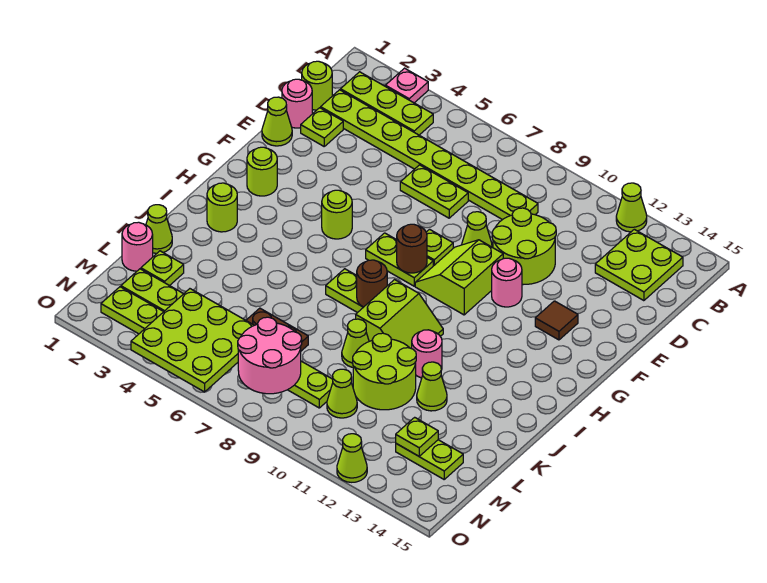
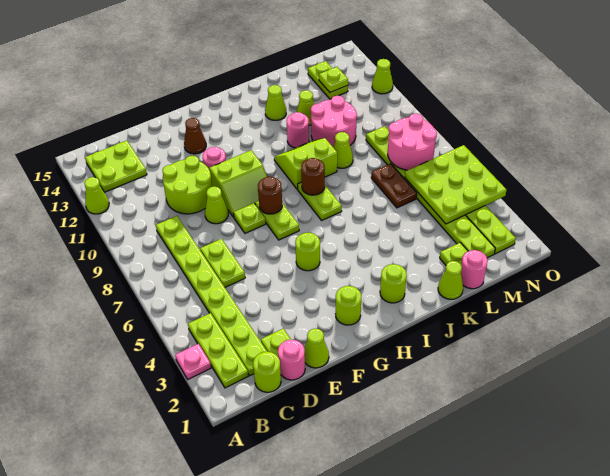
brown tile F13 level 1 -> brown cone F13 level 1
lime round brick K10:L11 level 1 -> pink round brick K10:L11 level 1
lime cone M10 level 1 -> lime cone J13 level 1

